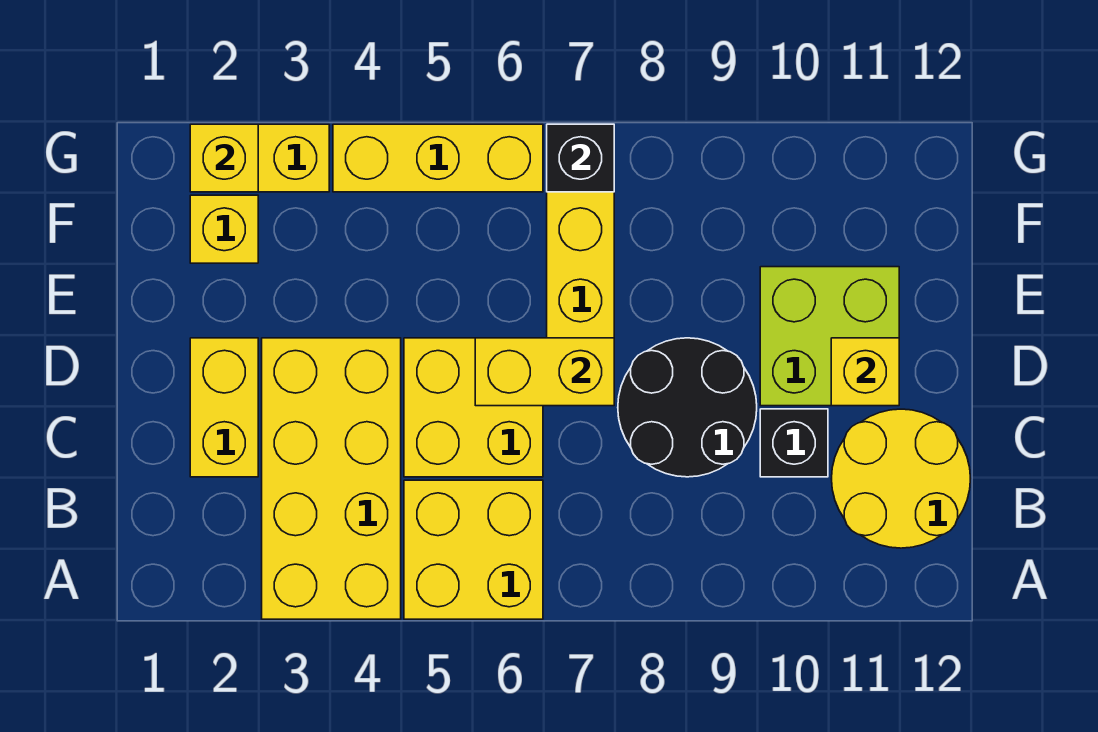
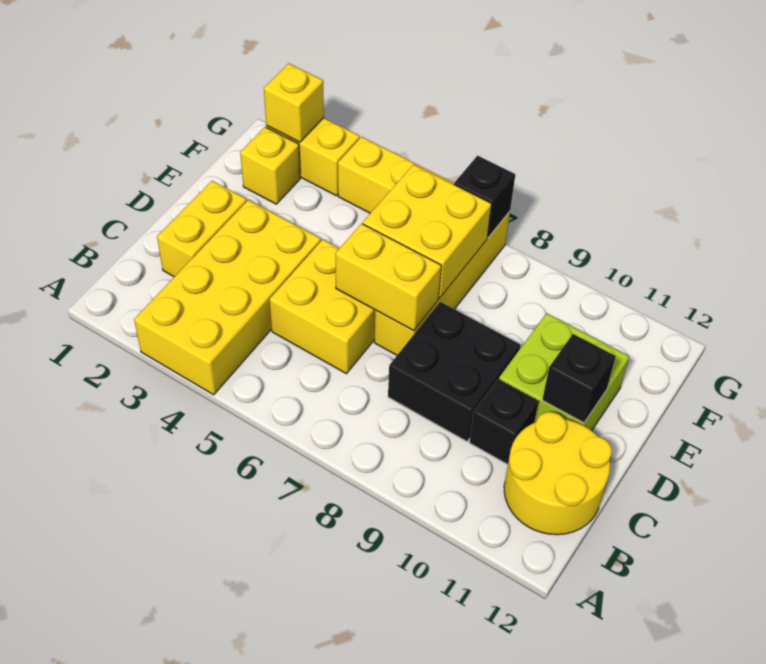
yellow brick A5:B6 level 1 -> yellow brick E6:F7 level 2
black round brick C8:D9 level 1 -> black brick C8:D9 level 1
yellow brick D11 level 2 -> black brick D11 level 2

